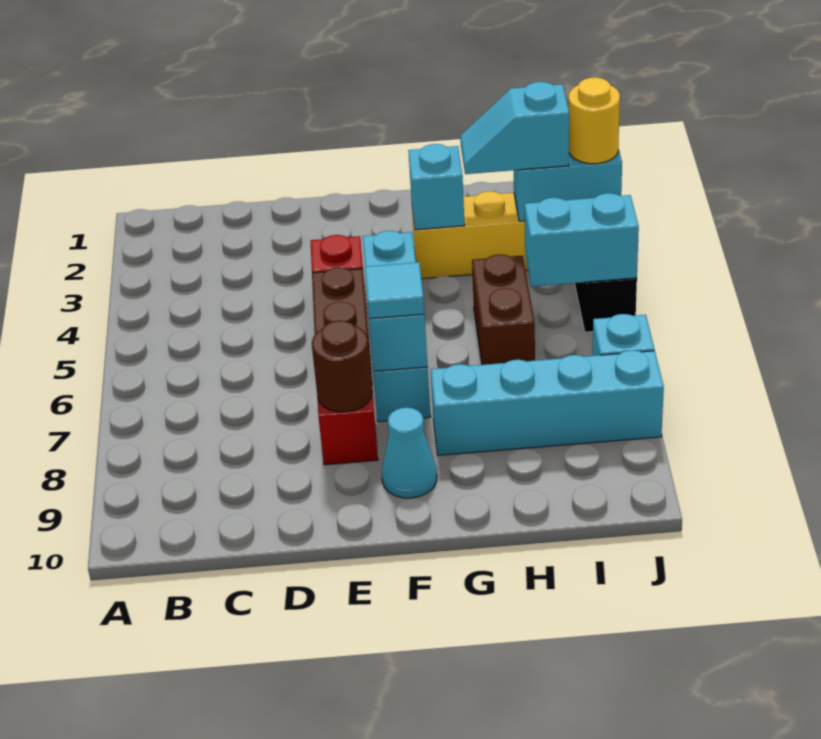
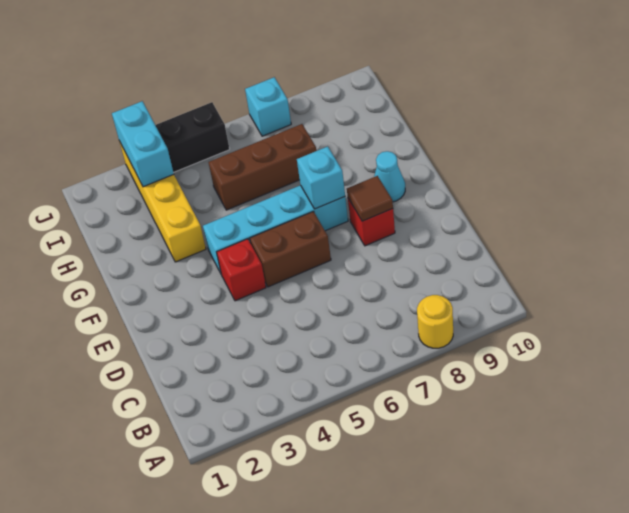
brown round brick E8 level 2 -> brown tile E8 level 2
cyan tile F7 level 3 -> none
cyan brick G3 level 2 -> none
cyan brick G8:J8 level 1 -> none
cyan slope H3:I3 level 3 top I -> none
brown brick H5:H6 level 1 -> brown brick H5:H7 level 1
cyan brick I5:J5 level 2 -> none
yellow round brick J3 level 3 -> yellow round brick A8 level 1

